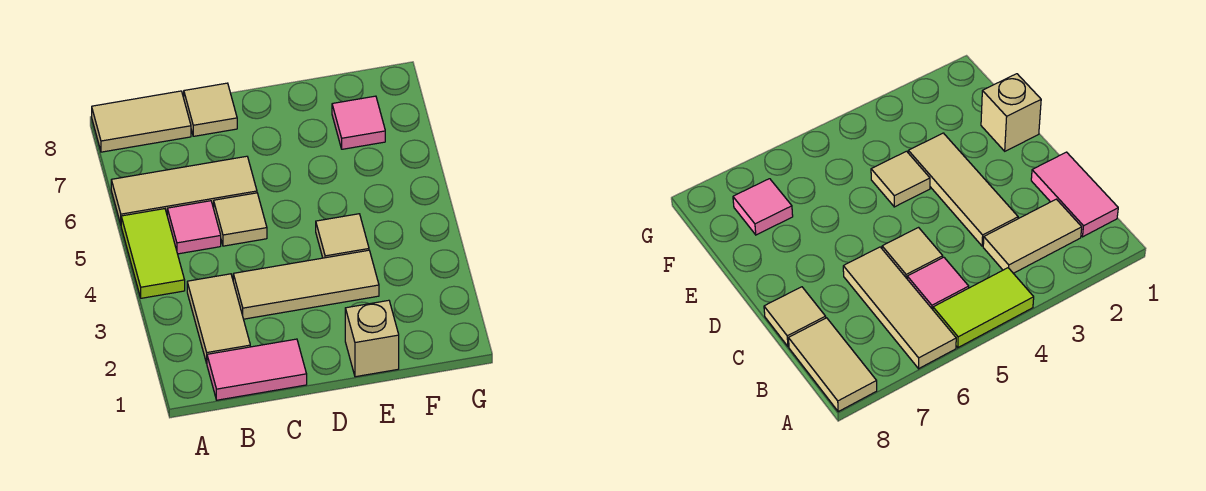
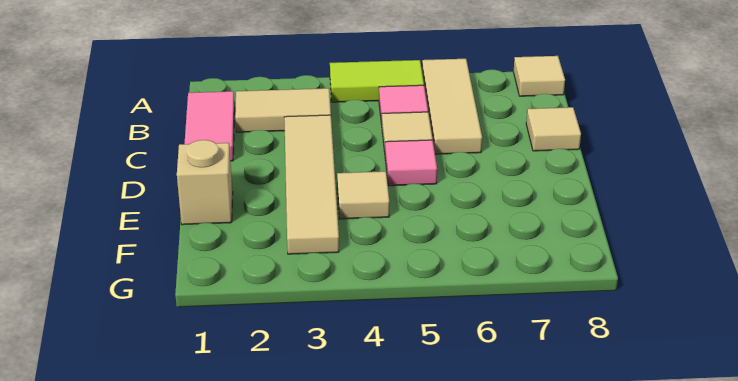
tan tile A8:B8 level 1 -> tan tile A8 level 1
tan tile C3:E3 level 1 -> tan tile C3:F3 level 1
pink tile F7 level 1 -> pink tile D5 level 1

